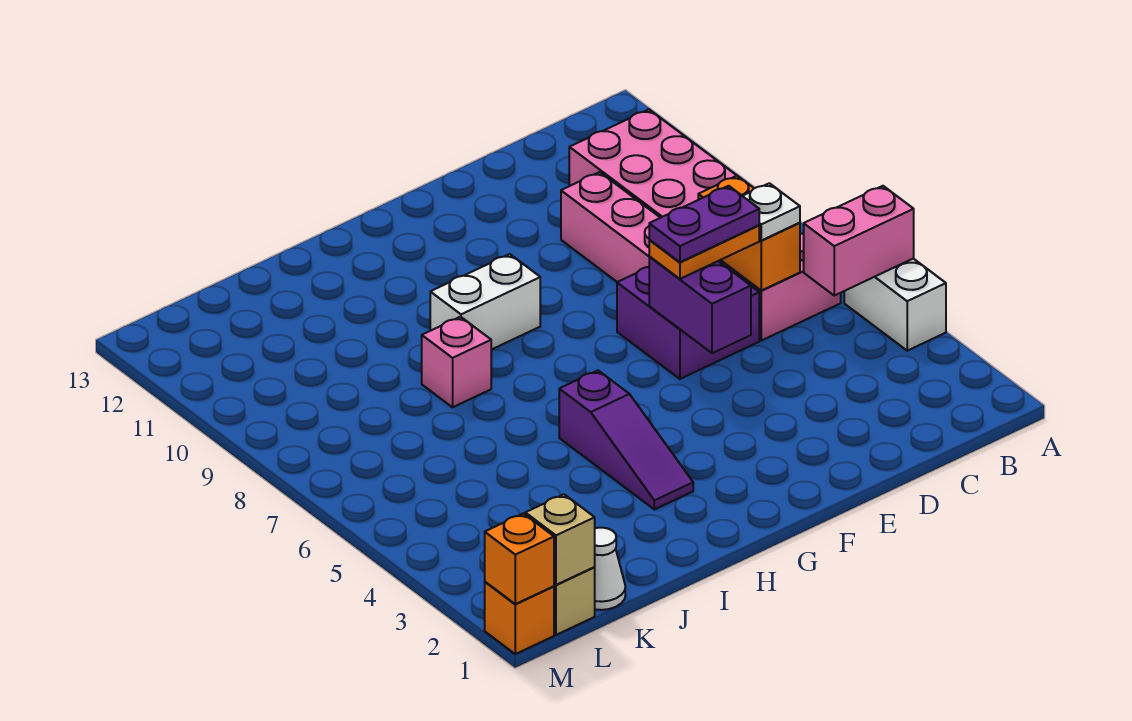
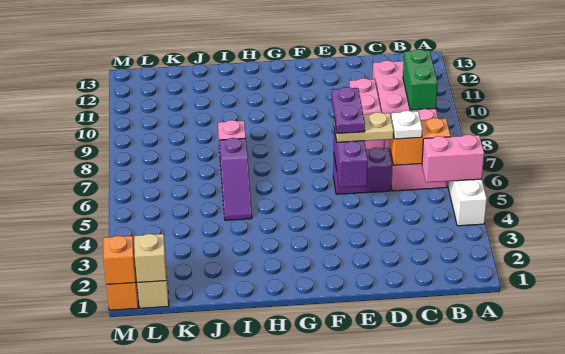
none -> green brick B9:B10 level 2
orange brick C6:C7 level 2 -> orange brick B6:C6 level 2
purple brick D6:E7 level 1 -> purple brick D6:E6 level 1
orange plate D6:E6 level 3 -> tan plate D6:E6 level 3
purple plate D6:E6 level 4 -> purple plate E6:E7 level 4
white brick G9:H9 level 1 -> none
purple slope H3:H5 level 1 top 5 -> purple slope I5:I7 level 1 top 7
white cone K1 level 1 -> none

